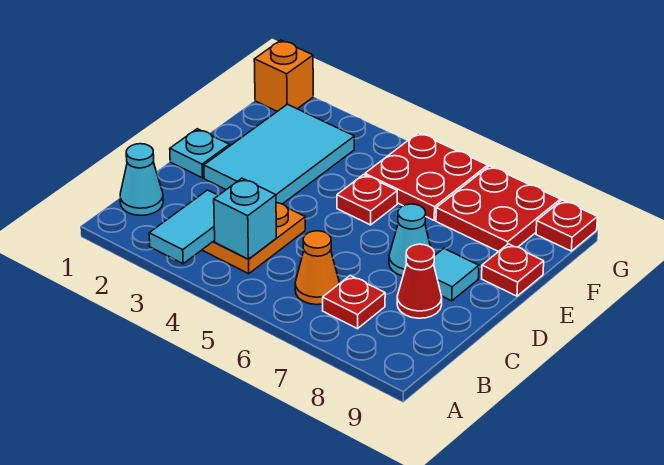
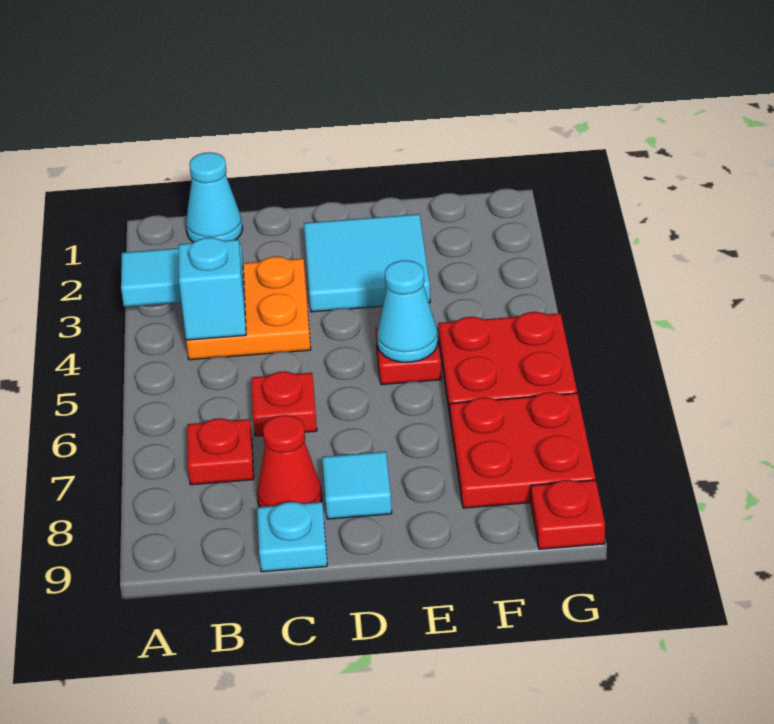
orange cone B6 level 1 -> none
cyan plate D1 level 1 -> cyan plate C9 level 1
cyan tile D2:F3 level 1 -> cyan tile D2:E3 level 1
cyan cone D7 level 1 -> cyan cone E5 level 2
red plate E9 level 1 -> red plate C6 level 1
orange brick G1 level 1 -> none

